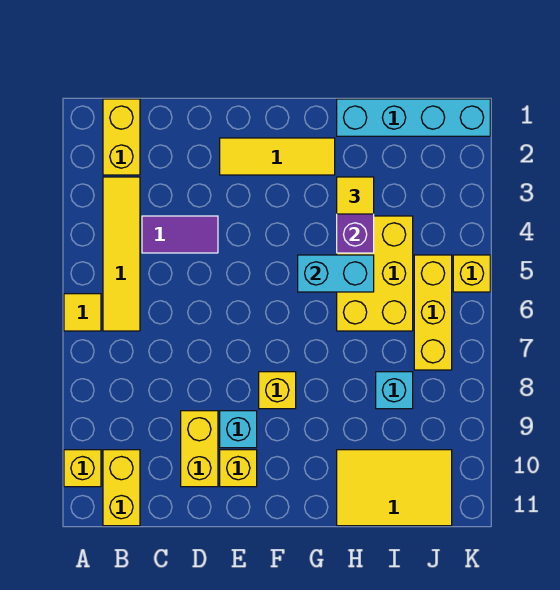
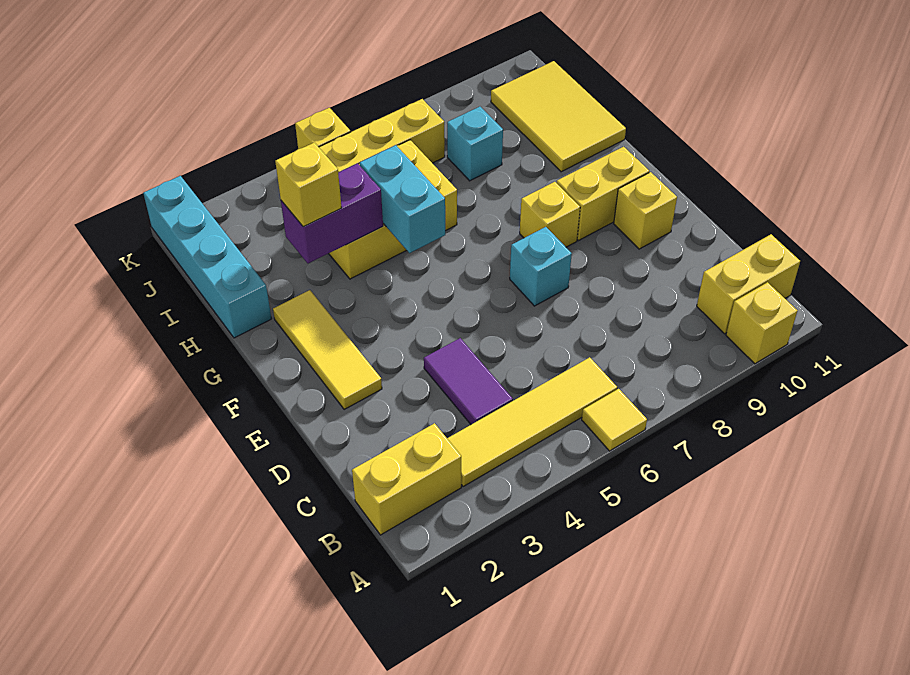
yellow brick D9:D10 level 1 -> yellow brick F9:F10 level 1
cyan brick E9 level 1 -> cyan brick E7 level 1
yellow tile H3 level 3 -> yellow brick H3 level 3

